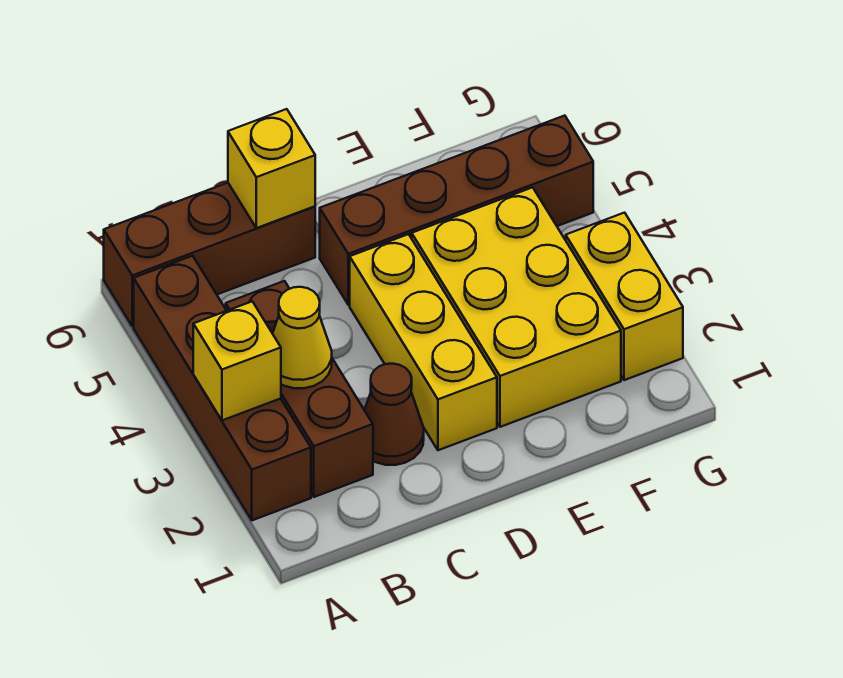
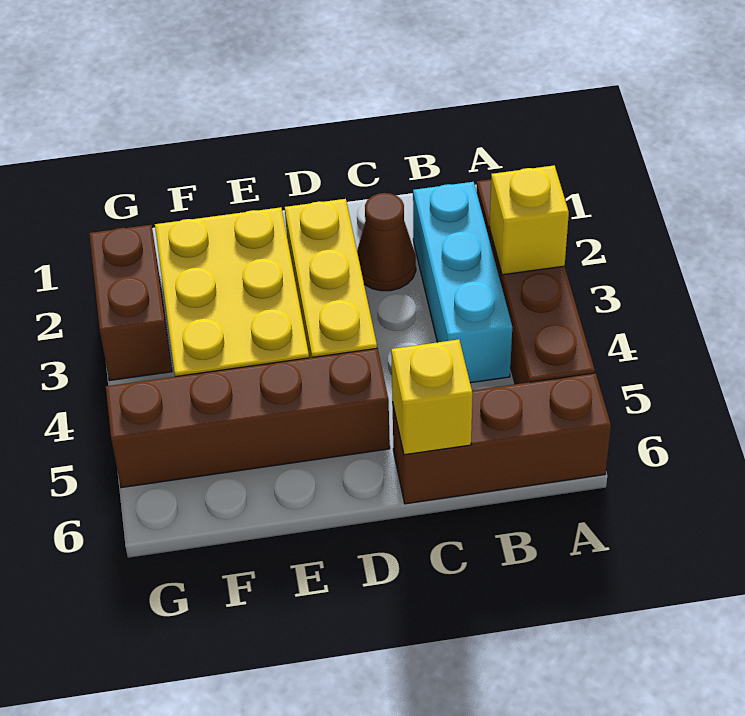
brown brick B2:B4 level 1 -> cyan brick B2:B4 level 1
yellow cone B3 level 2 -> none
yellow brick G2:G3 level 1 -> brown brick G2:G3 level 1

